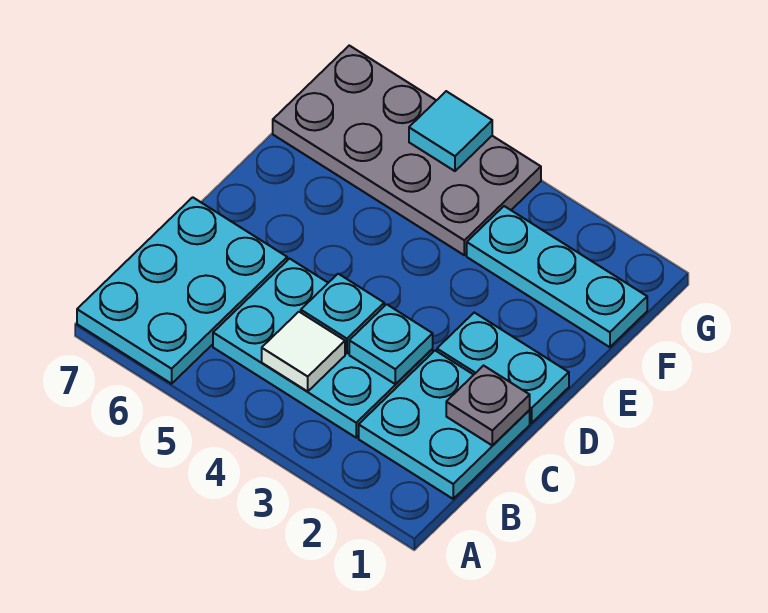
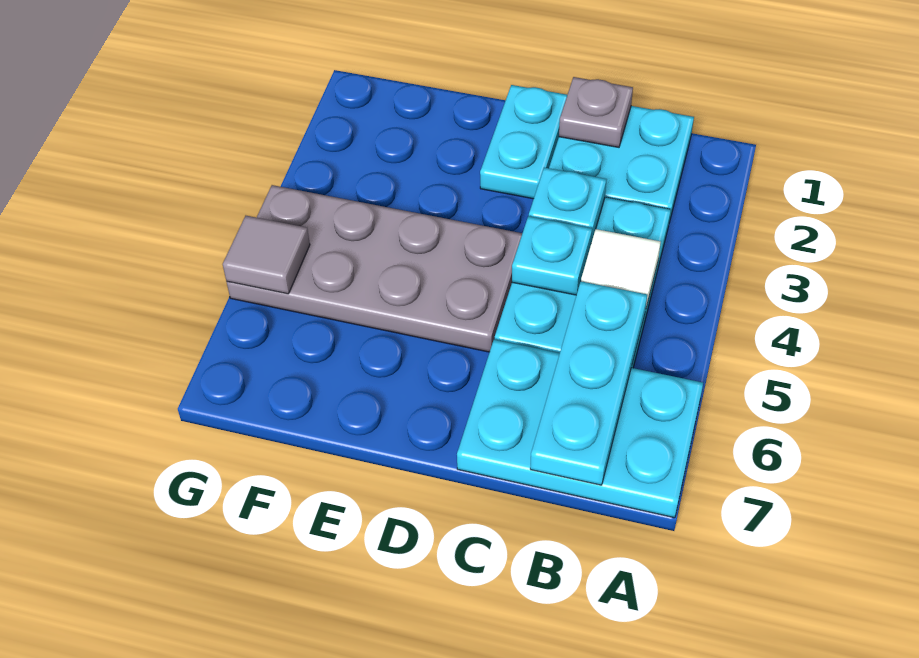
cyan plate F1:F3 level 1 -> cyan plate B5:B7 level 2
grey plate F4:G7 level 1 -> grey plate D4:G5 level 1
cyan tile G5 level 2 -> grey tile G5 level 2

